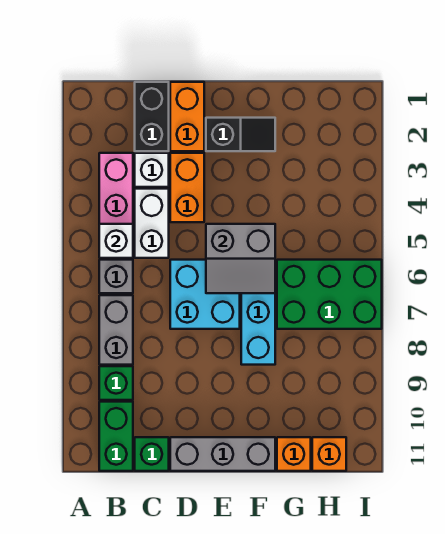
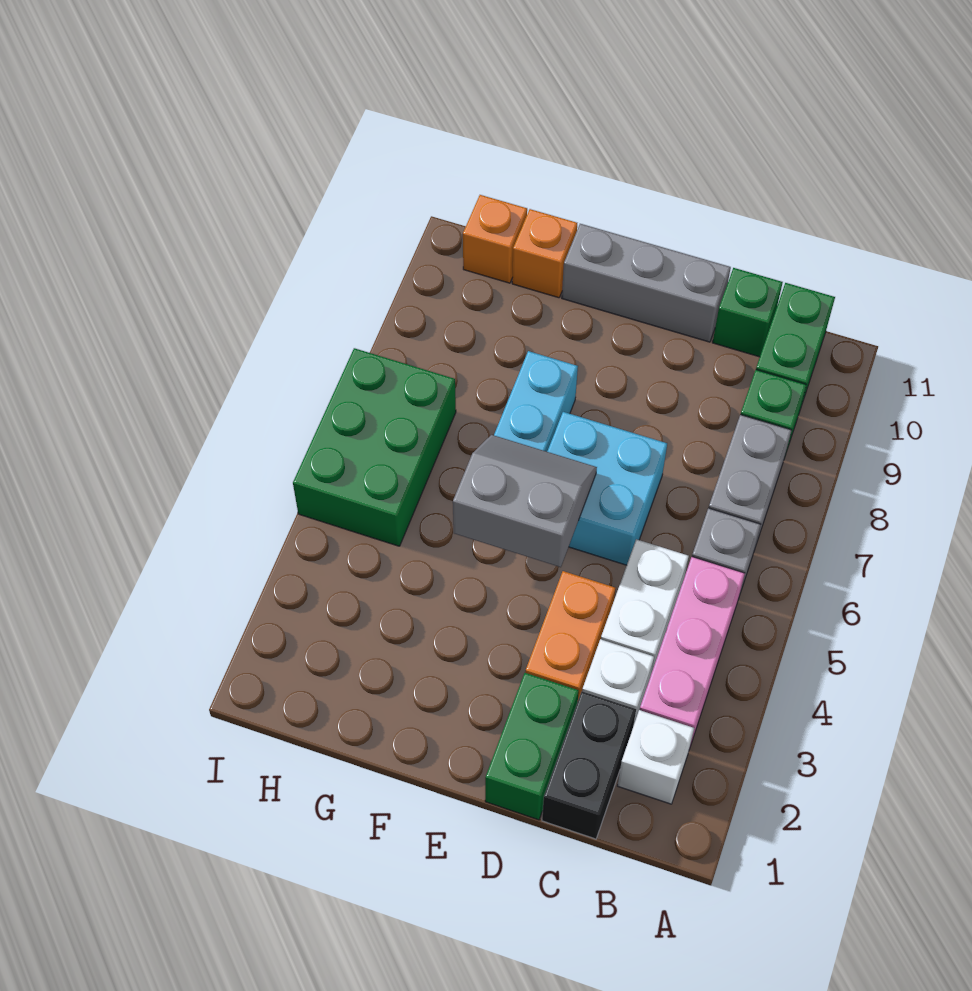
white brick B5 level 2 -> white brick B2 level 1
orange brick D1:D2 level 1 -> green brick D1:D2 level 1
black slope E2:F2 level 1 top E -> none
green brick G6:I7 level 1 -> green brick H5:I7 level 1

